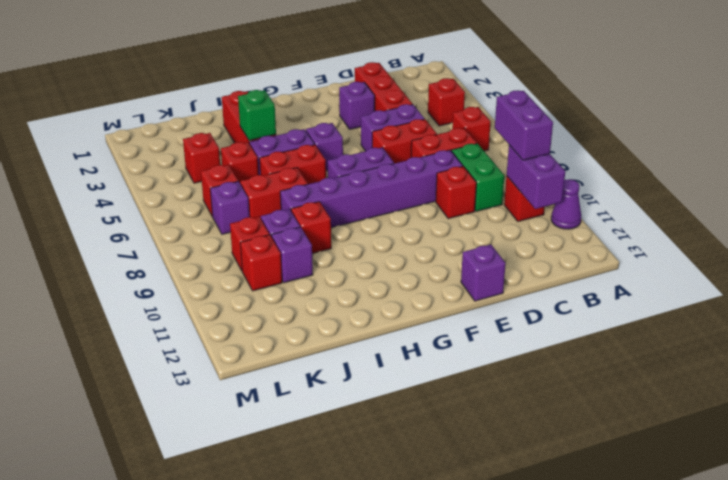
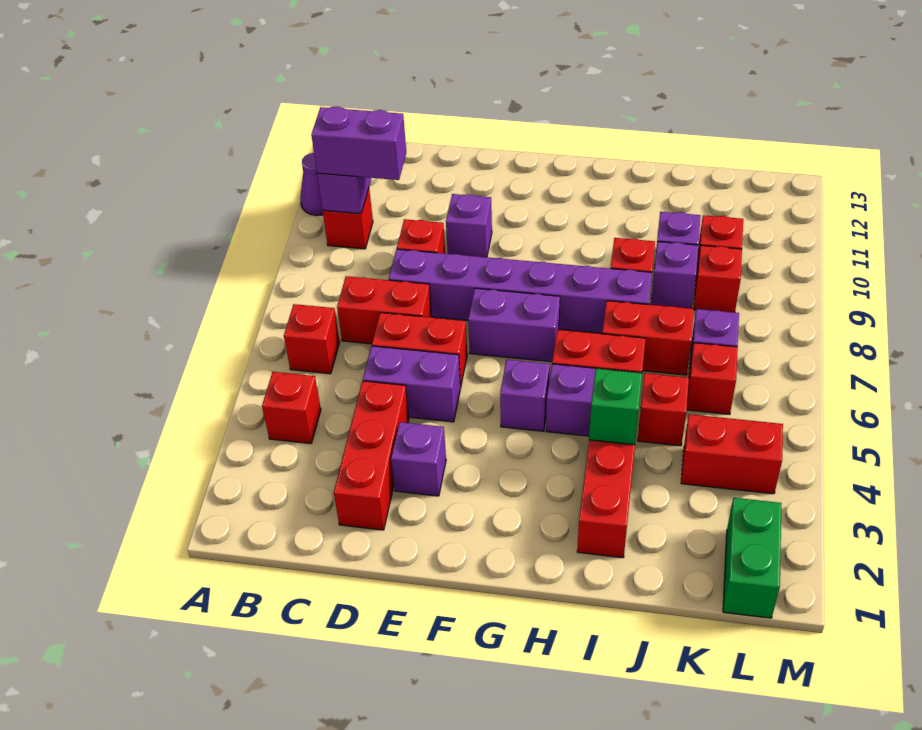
purple brick B9:B10 level 3 -> purple brick B10:C10 level 3
green brick C8:C9 level 1 -> green brick L1:L2 level 1
purple brick E13 level 1 -> purple brick E10 level 1
red brick K4 level 1 -> red brick K4:L4 level 1

